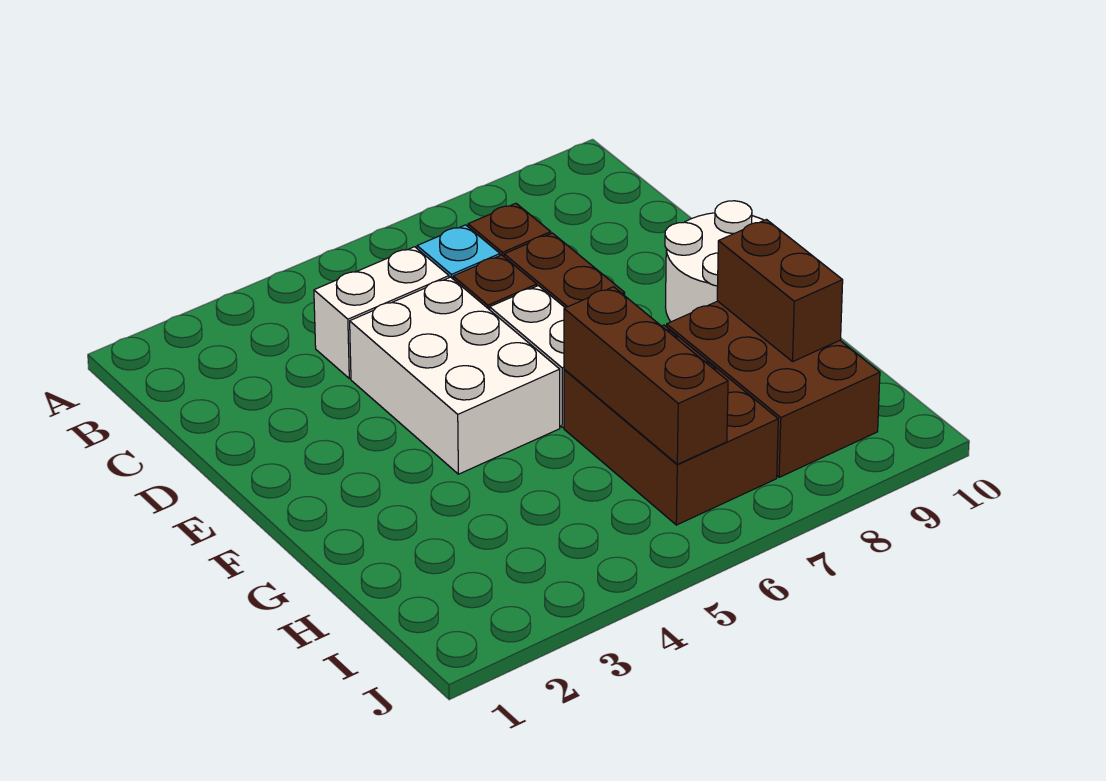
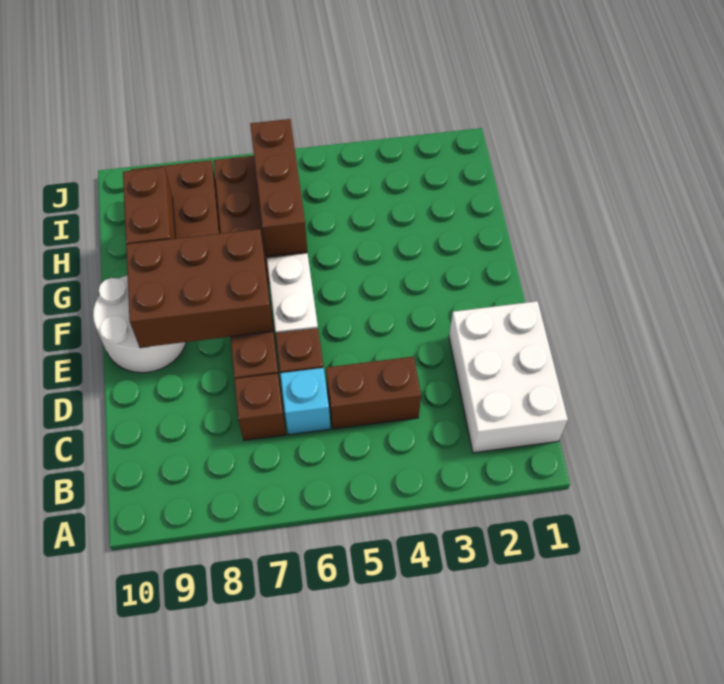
white brick C4:C5 level 1 -> brown brick C4:C5 level 1
white brick D4:F5 level 1 -> white brick B1:D2 level 1
none -> brown brick E7:F9 level 2

